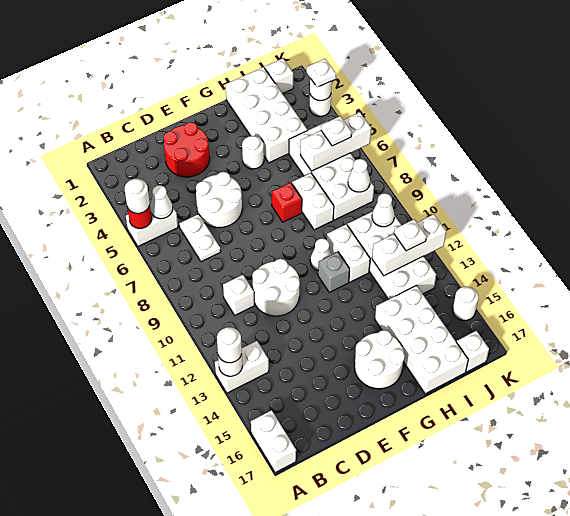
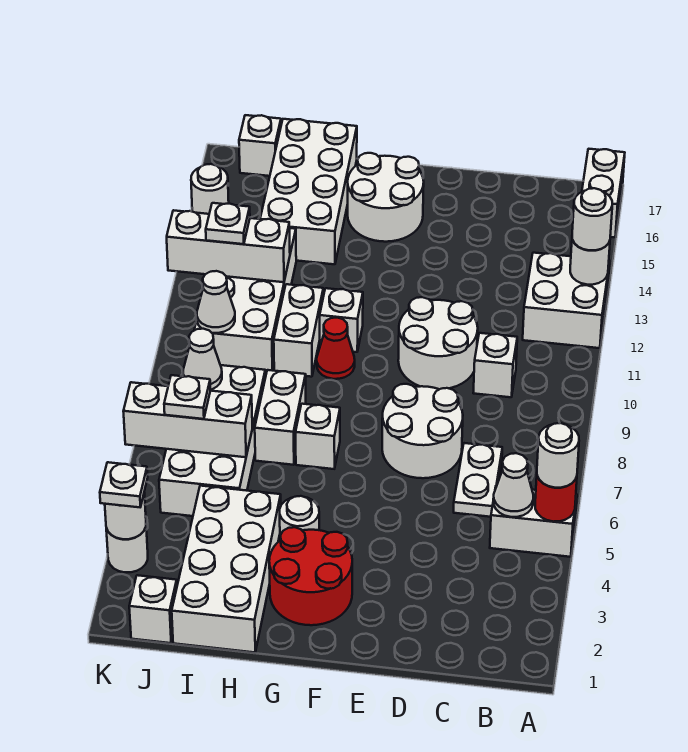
white brick A13:B13 level 1 -> white brick A12:B13 level 1
red round brick D2:E3 level 1 -> red round brick F2:G3 level 1
white round brick D5:E6 level 1 -> white round brick D7:E8 level 1
red brick G7 level 1 -> white brick G7 level 1
white cone G10 level 1 -> red cone G10 level 1
grey brick G11 level 1 -> white brick G11 level 1

